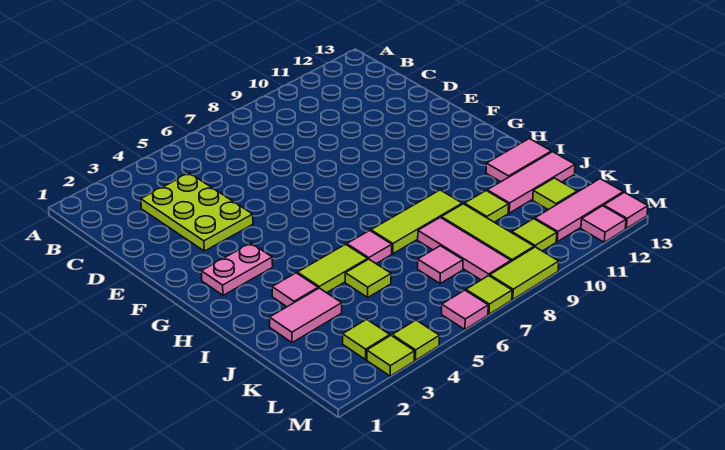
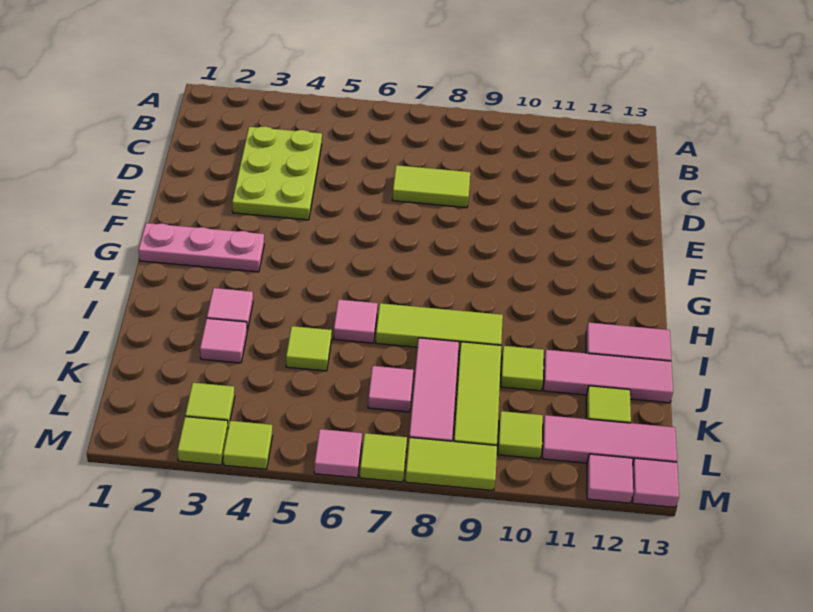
pink plate G2:G3 level 1 -> pink plate G1:G3 level 1
lime tile I4:I5 level 1 -> lime tile D7:D8 level 1
pink tile J2:J3 level 1 -> pink tile J3 level 1

